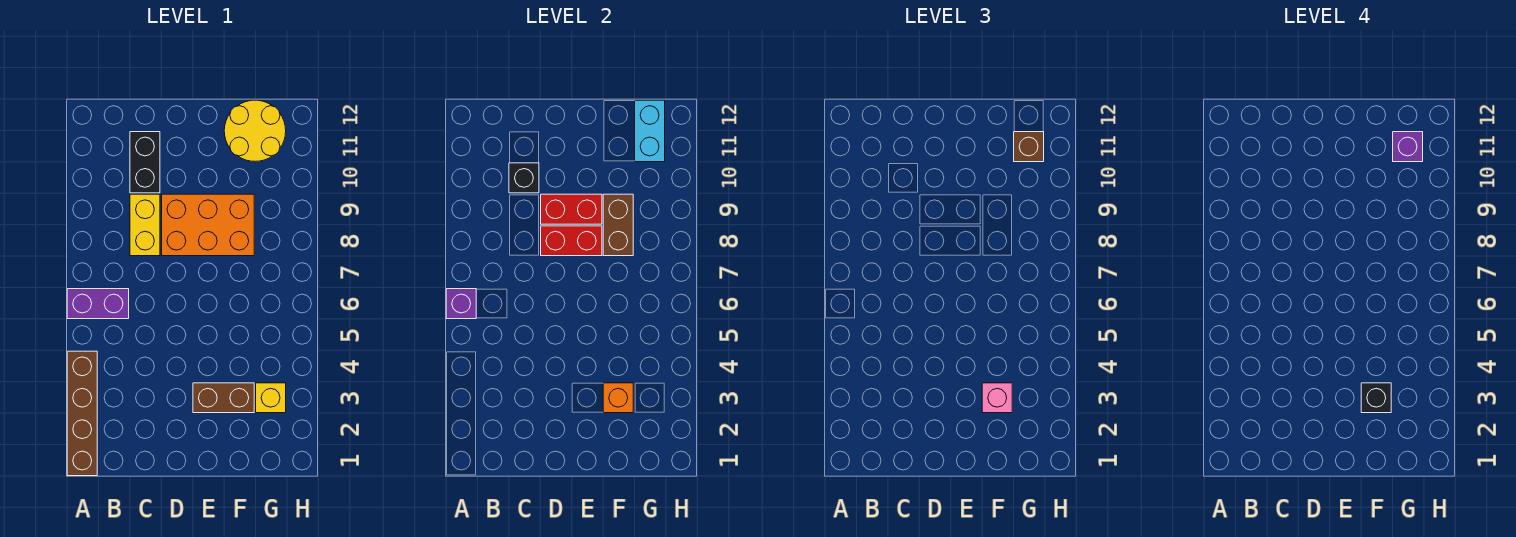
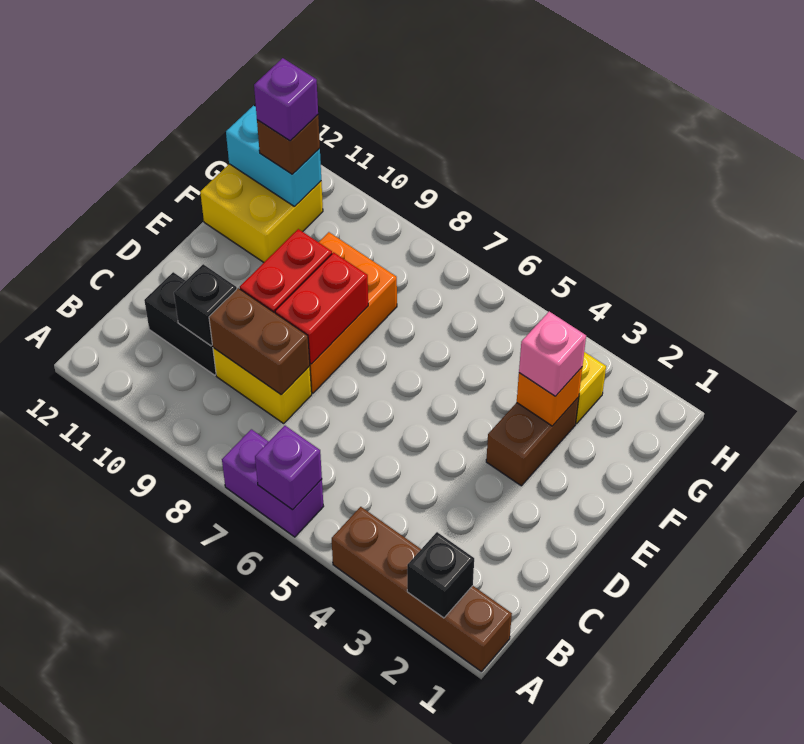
purple brick A6:B6 level 1 -> purple brick A6:A7 level 1
black brick F3 level 4 -> black brick A2 level 2
brown brick F8:F9 level 2 -> brown brick C8:C9 level 2
yellow round brick F11:G12 level 1 -> yellow brick F11:G12 level 1

